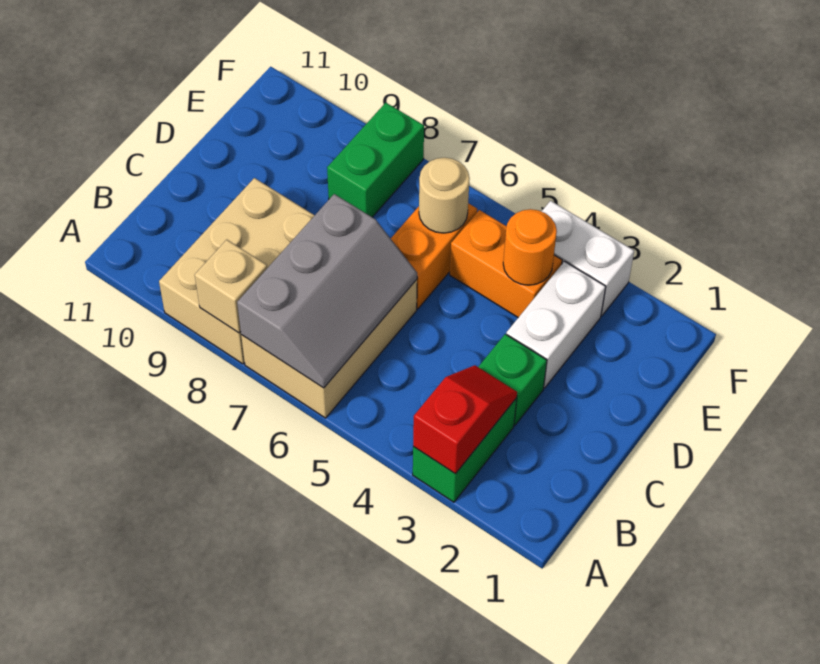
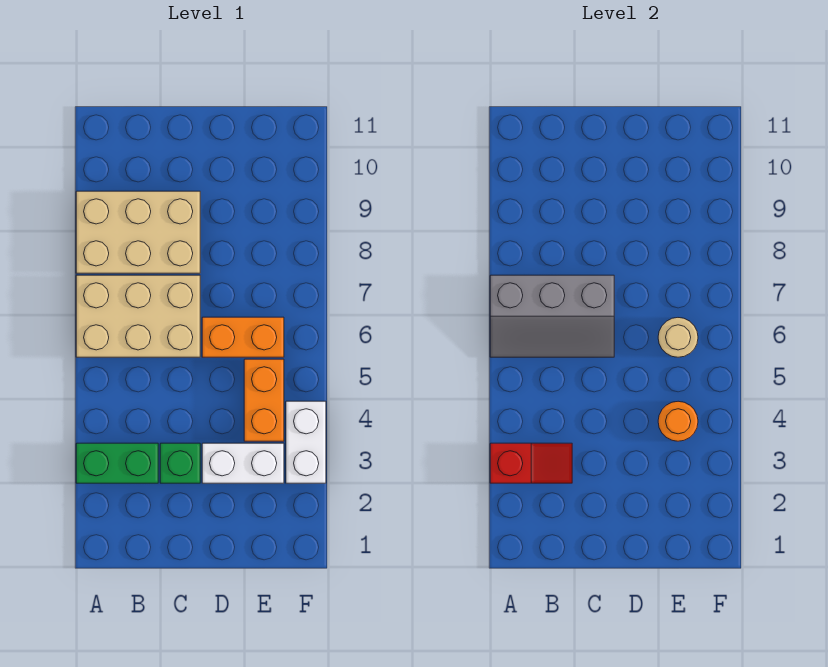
tan brick A8 level 2 -> none
green brick E8:F8 level 1 -> none

